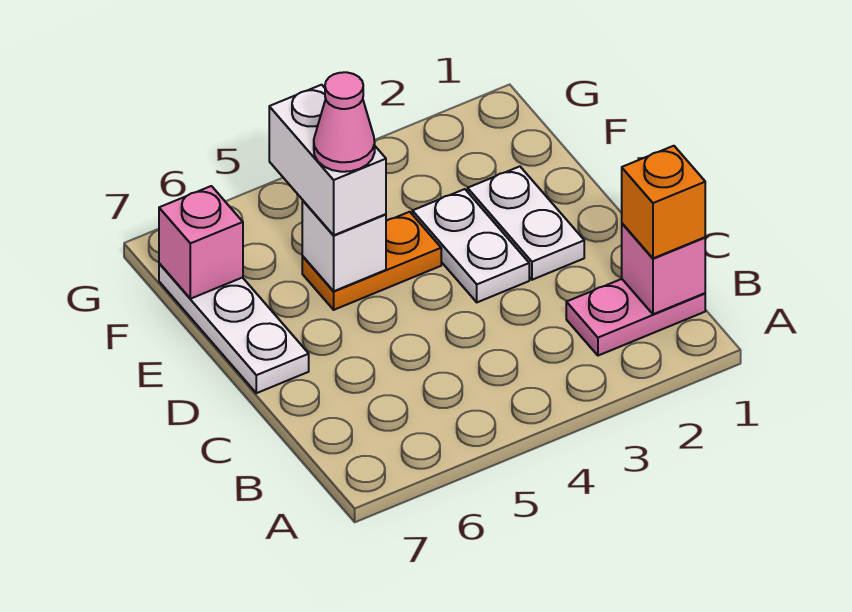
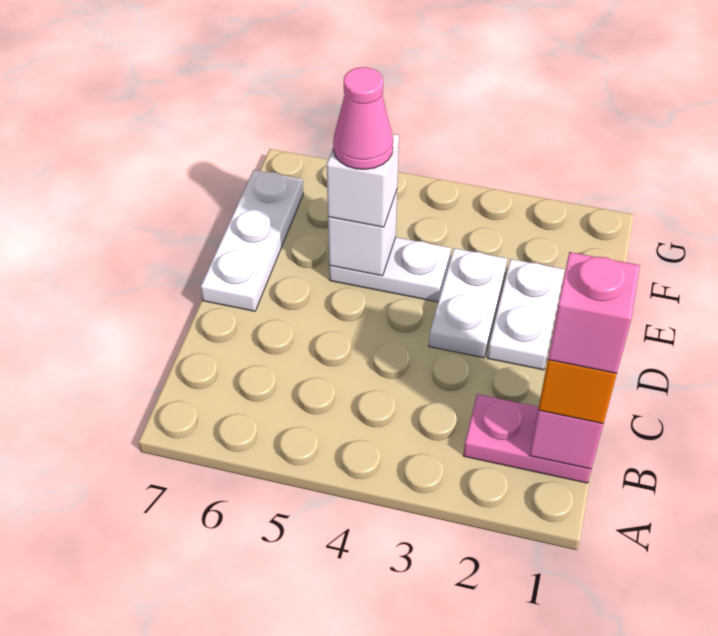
orange plate E4:E5 level 1 -> white plate E4:E5 level 1
white brick E5:F5 level 3 -> white brick E5 level 3
pink brick F7 level 2 -> pink brick B1 level 4

